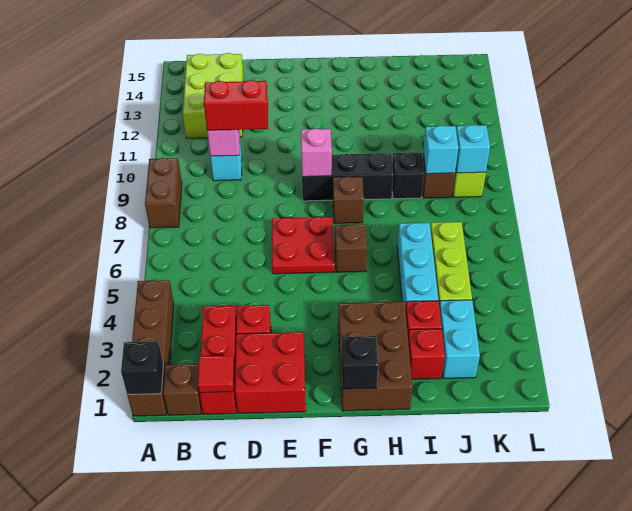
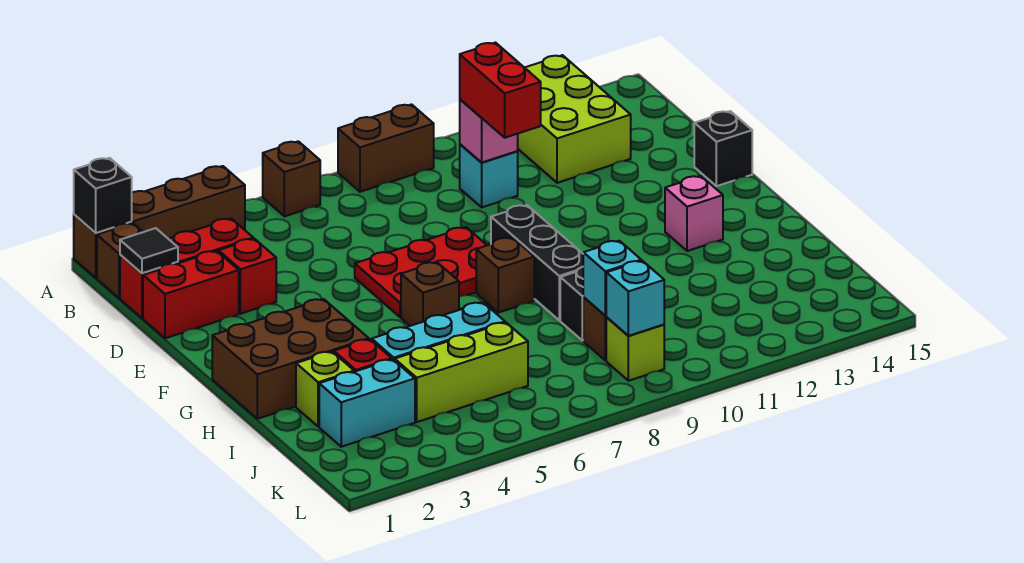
none -> brown brick A6 level 1
lime brick B12:C14 level 1 -> lime brick A12:C13 level 1
red tile C1 level 2 -> black tile C1 level 2
red brick D1:E2 level 1 -> red brick D1:D2 level 1
red plate E6:F7 level 1 -> red plate E6:F8 level 1
pink brick F9 level 2 -> pink brick G13 level 1
black brick G1 level 2 -> black brick E15 level 1
red brick I2 level 1 -> lime brick I2 level 1

